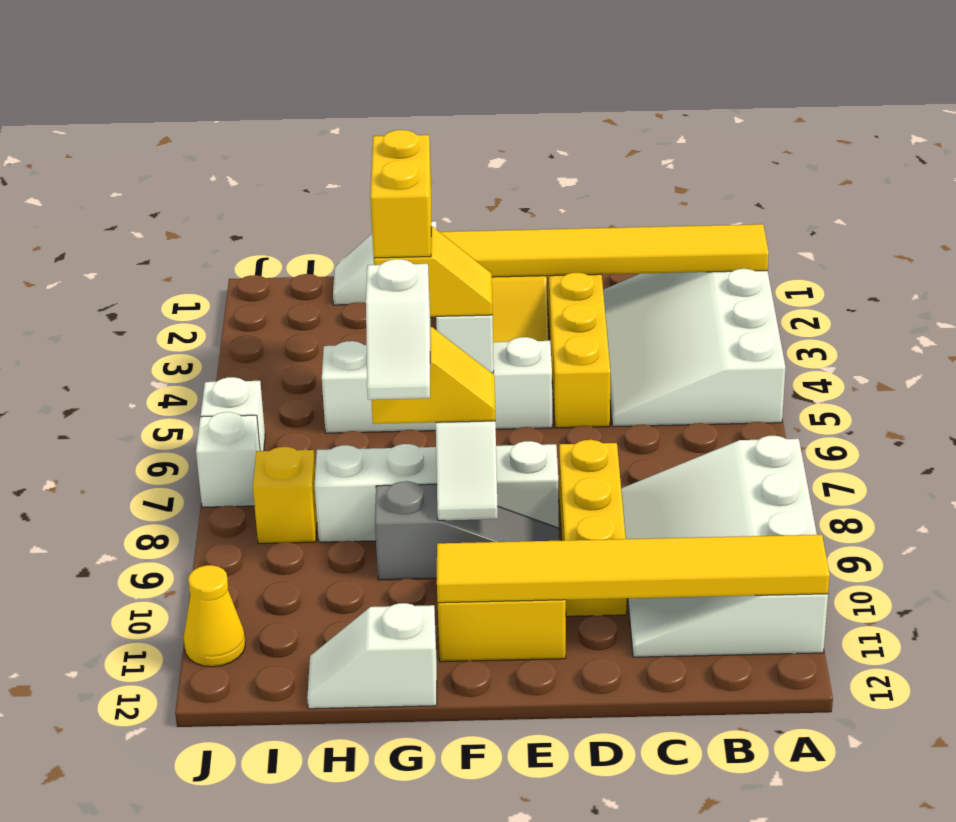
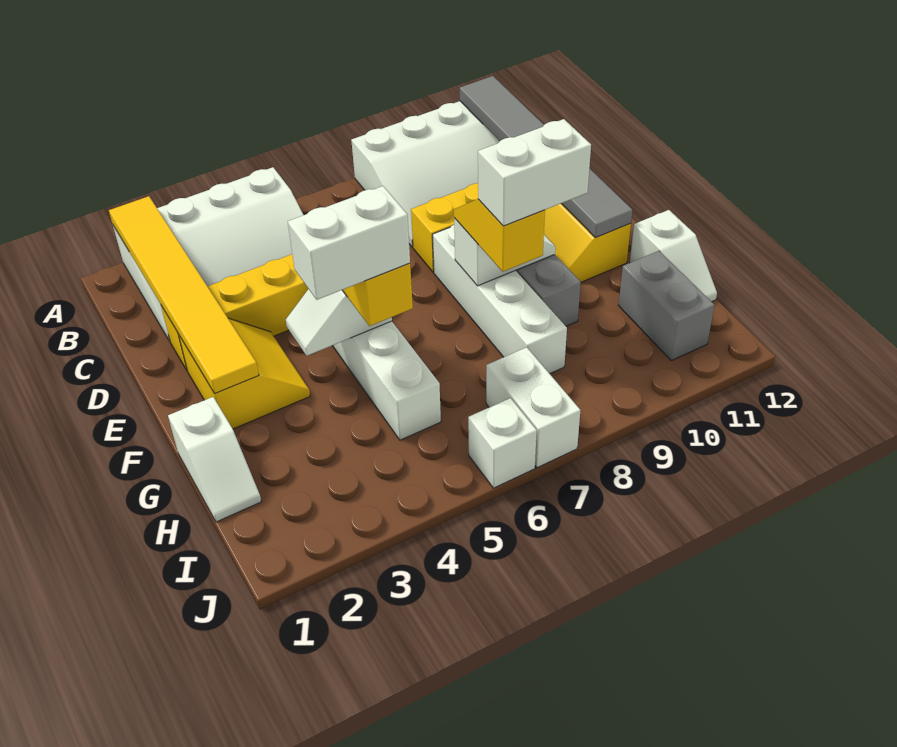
yellow tile A11:F11 level 2 -> grey tile A11:F11 level 2
yellow brick G4:G5 level 4 -> white brick G4:G5 level 4
white slope G8:G9 level 4 top 8 -> white brick G8:G9 level 4
none -> grey brick H11:I11 level 1
yellow brick I8 level 1 -> none
white brick J7 level 1 -> white brick I7:J7 level 1
yellow cone J11 level 1 -> none

